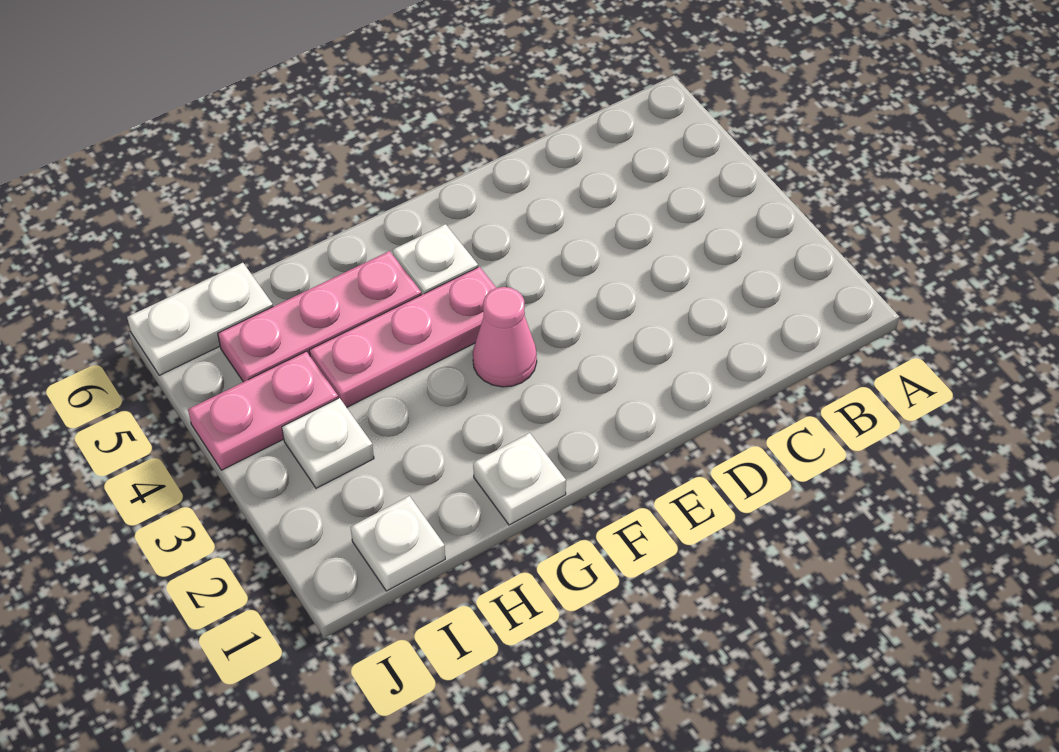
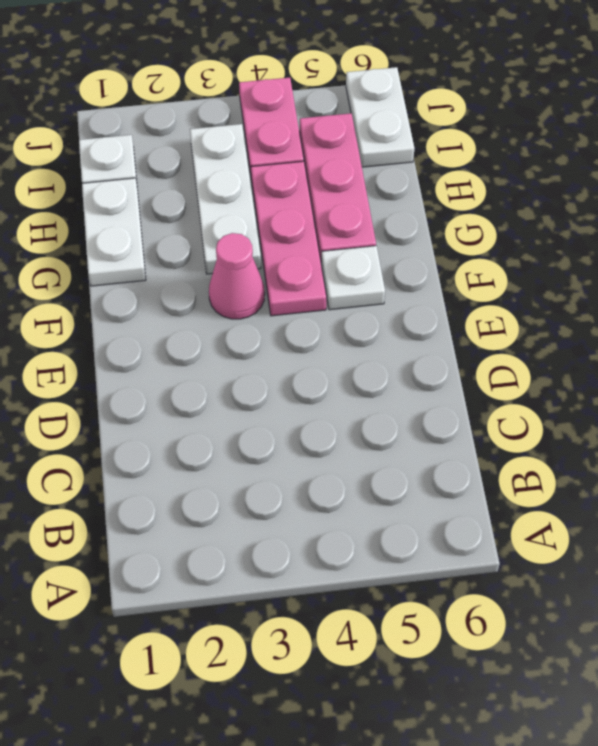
white plate G1 level 1 -> white plate G1:H1 level 1
white plate I3 level 1 -> white plate G3:I3 level 1

